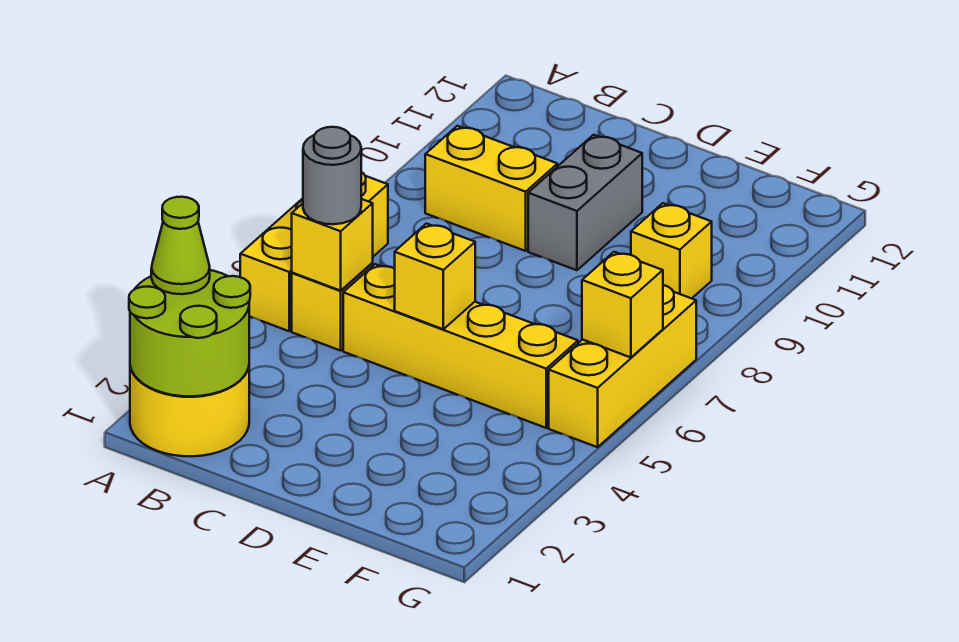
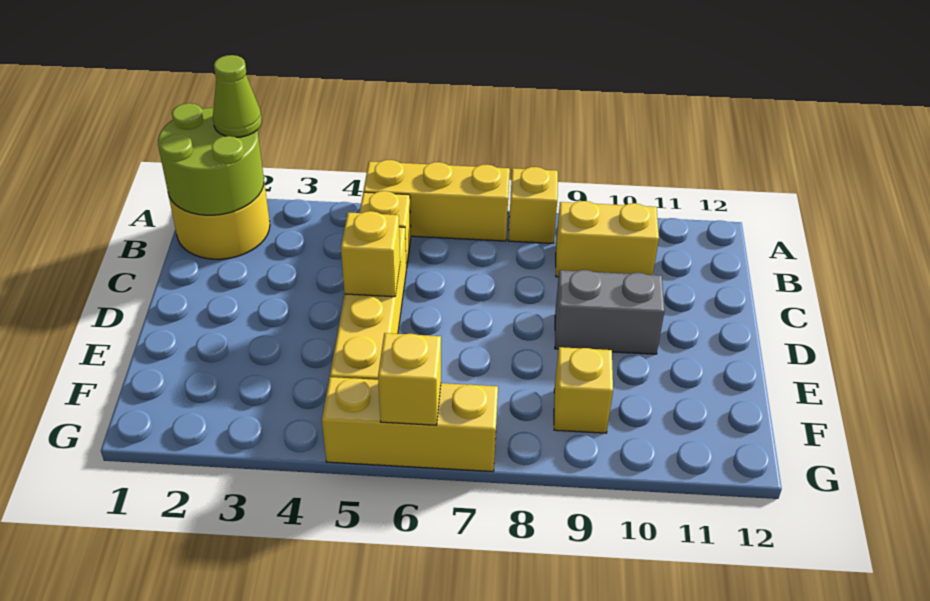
yellow brick B5 level 2 -> yellow brick A8 level 1
grey round brick B5 level 3 -> none
yellow brick B9:C9 level 1 -> yellow brick B9:B10 level 1

